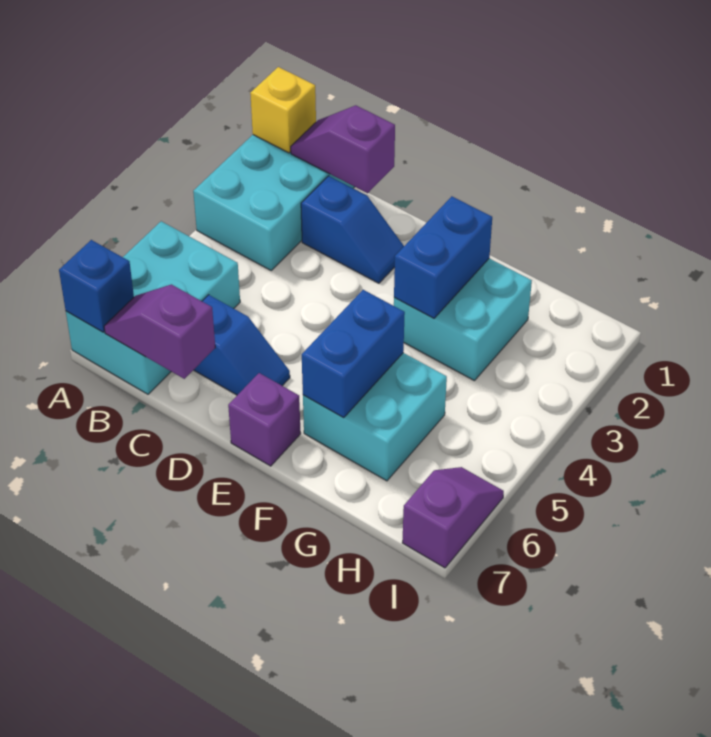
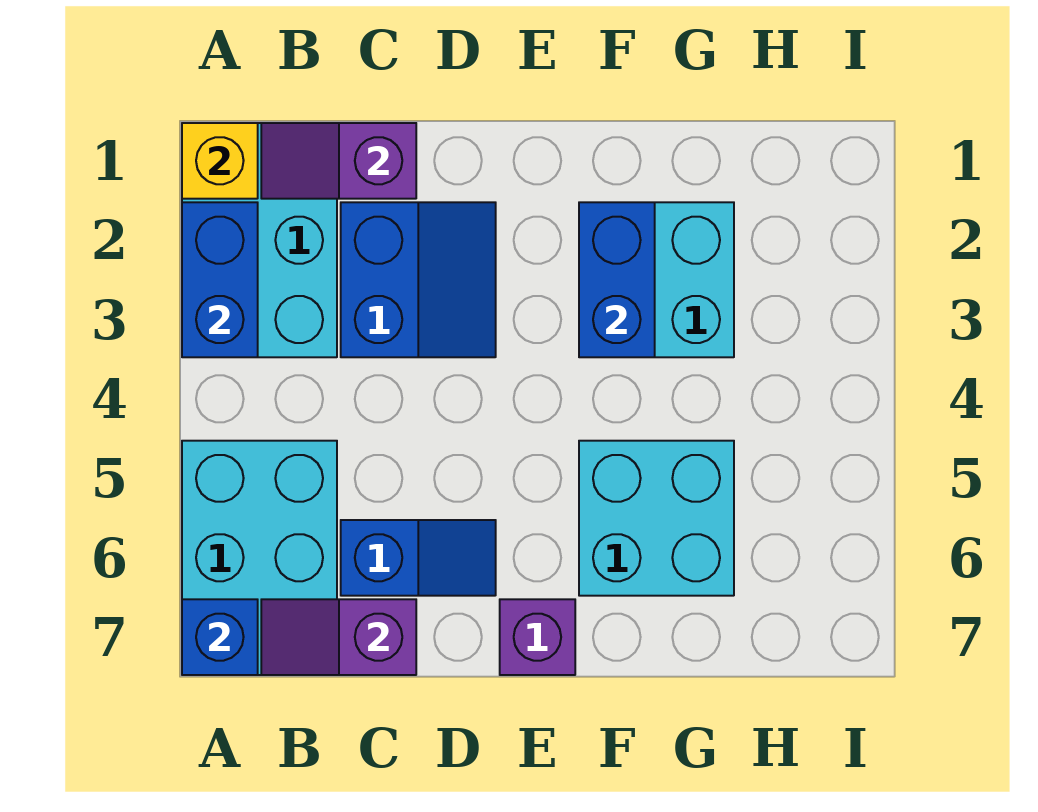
blue slope C2:D2 level 1 top C -> blue slope C2:D3 level 1 top C
blue brick F5:F6 level 2 -> blue brick A2:A3 level 2
purple slope I6:I7 level 1 top 7 -> none

